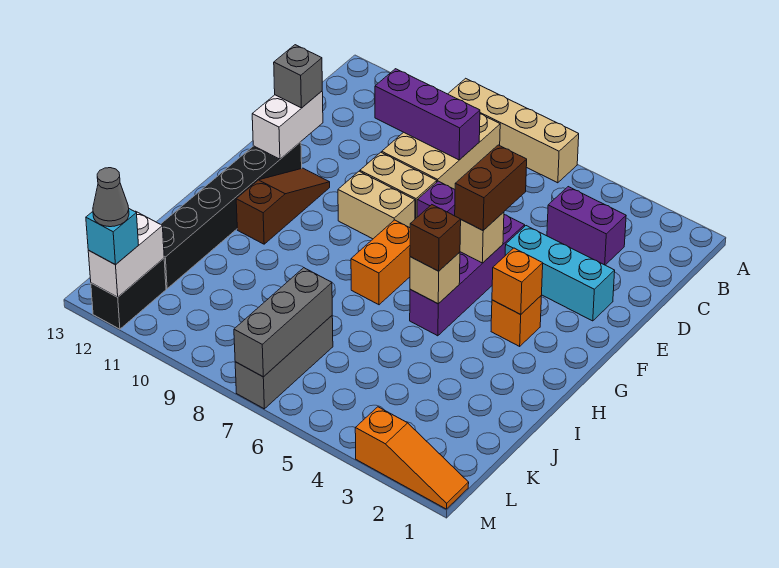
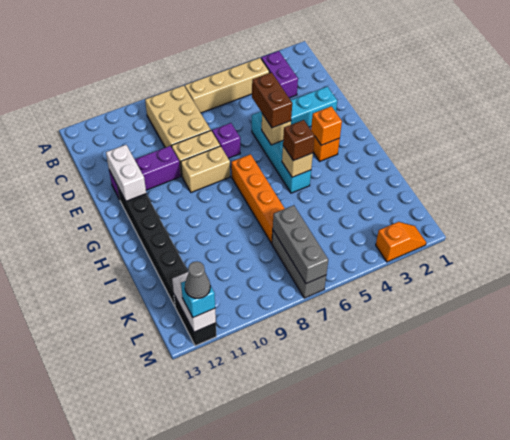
tan brick A6:A9 level 1 -> tan brick B4:B7 level 1
purple brick C3:C4 level 1 -> purple brick B3:C3 level 1
purple brick C8:C10 level 2 -> purple brick E10:E12 level 1
purple brick E5:H5 level 1 -> cyan brick E5:H5 level 1
grey brick E12 level 3 -> none
brown slope F11:H11 level 1 top H -> none
orange brick G7:H7 level 1 -> orange brick G7:J7 level 1
orange slope M1:M3 level 1 top 3 -> orange slope M2:M3 level 1 top 3

